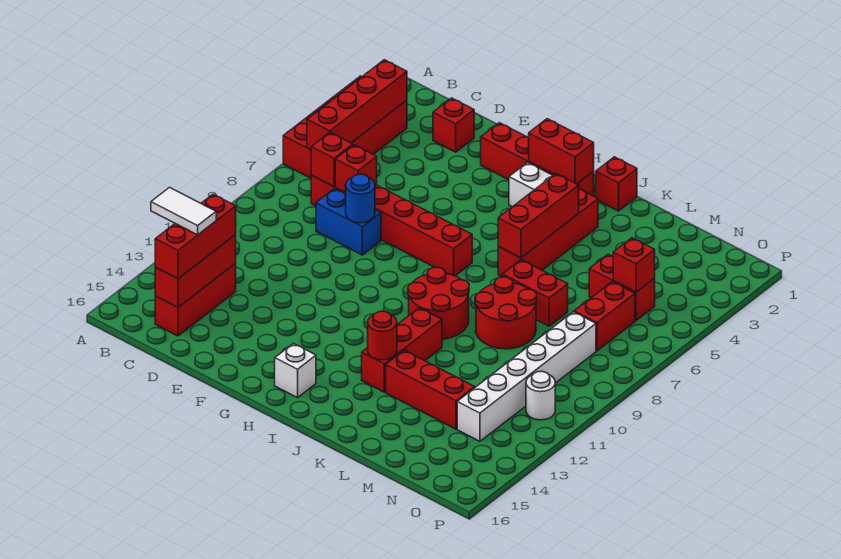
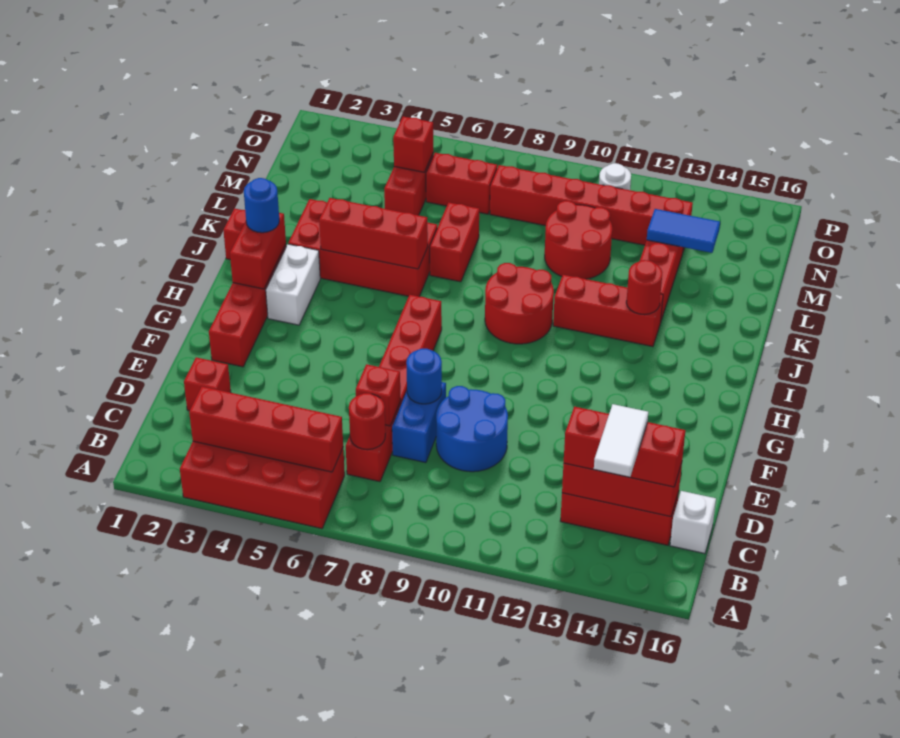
red brick C7 level 2 -> red round brick C7 level 2
none -> blue round brick D9:E10 level 1
white brick H15 level 1 -> white brick C16 level 1
none -> blue round brick I2 level 3
red brick J3:J6 level 1 -> red brick J3:K6 level 1
red round brick K8:L9 level 1 -> red round brick L10:M11 level 1
none -> blue tile M13:M14 level 2
white brick N8:N13 level 1 -> red brick N8:N13 level 1

